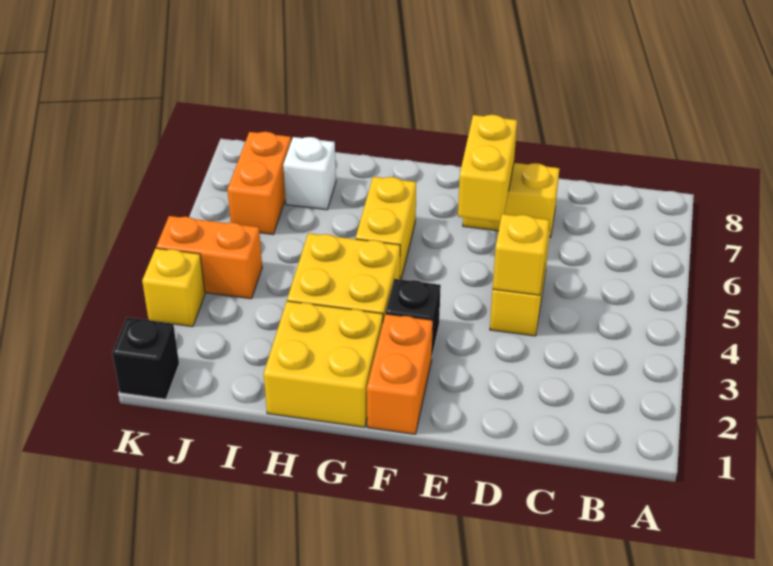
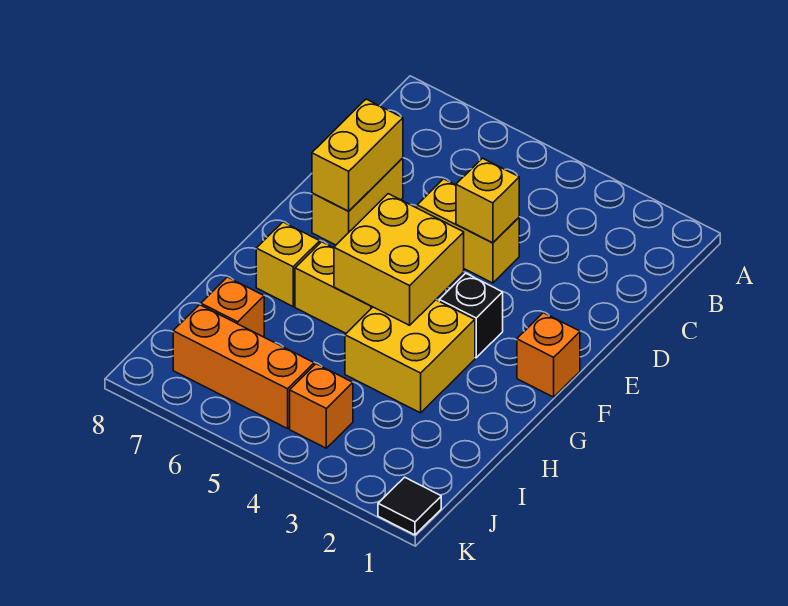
yellow brick E6:E7 level 2 -> yellow brick D7:E7 level 2
orange brick F1:F2 level 1 -> orange brick F1 level 1
yellow brick G1:H2 level 1 -> yellow brick F4:G5 level 2
white brick I7 level 1 -> orange brick I7 level 1
orange brick J4:K4 level 1 -> orange brick J4 level 1
orange brick J6:J7 level 1 -> orange brick J5:J7 level 1
black brick K1 level 1 -> black tile K1 level 1
yellow brick K3 level 1 -> yellow brick G7 level 1

